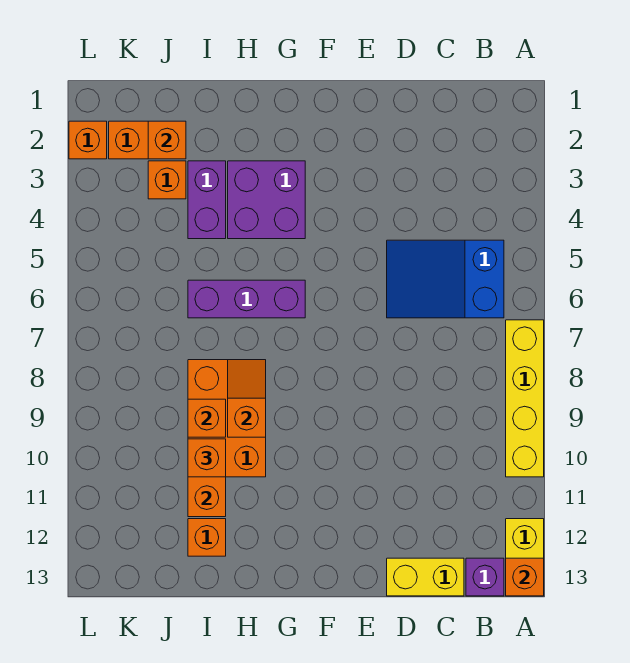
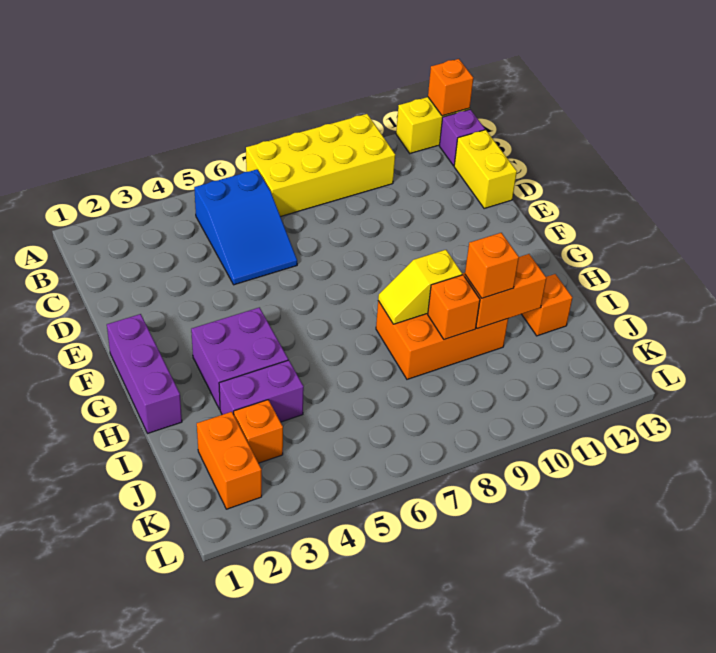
yellow brick A7:A10 level 1 -> yellow brick A7:B10 level 1
purple brick G6:I6 level 1 -> purple brick F1:H1 level 1
orange slope H8:H9 level 2 top 9 -> yellow slope H8:H9 level 2 top 9
orange brick J2 level 2 -> none
orange brick L2 level 1 -> none

